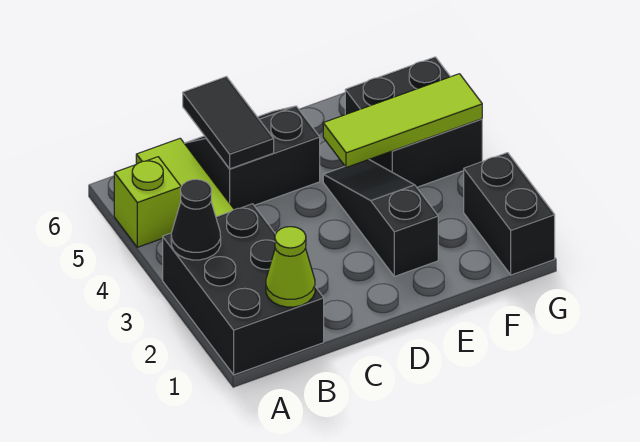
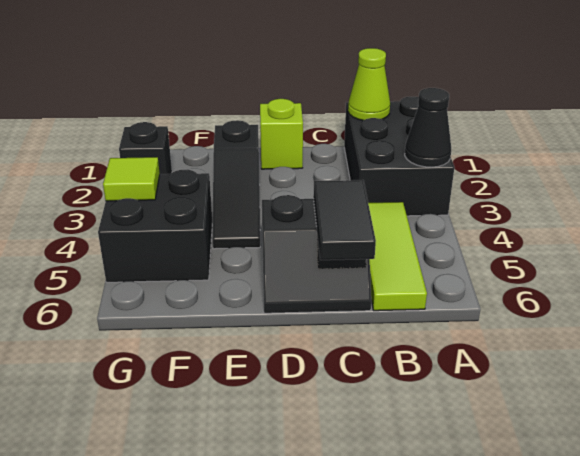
lime brick A5 level 1 -> lime brick D1 level 1
lime tile E4:G4 level 2 -> lime tile G4 level 2
black brick G1:G2 level 1 -> black brick G2 level 1

